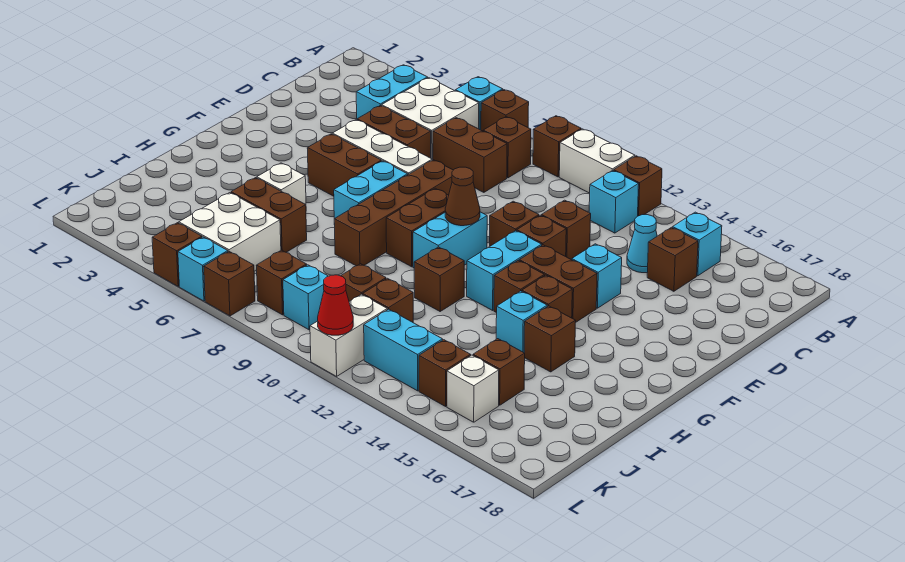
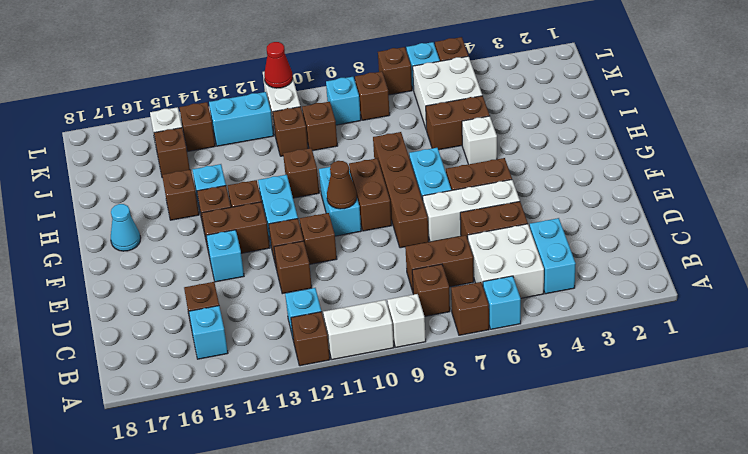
brown brick A9 level 1 -> white brick A9 level 1
cyan cone C14 level 1 -> cyan cone G17 level 1

